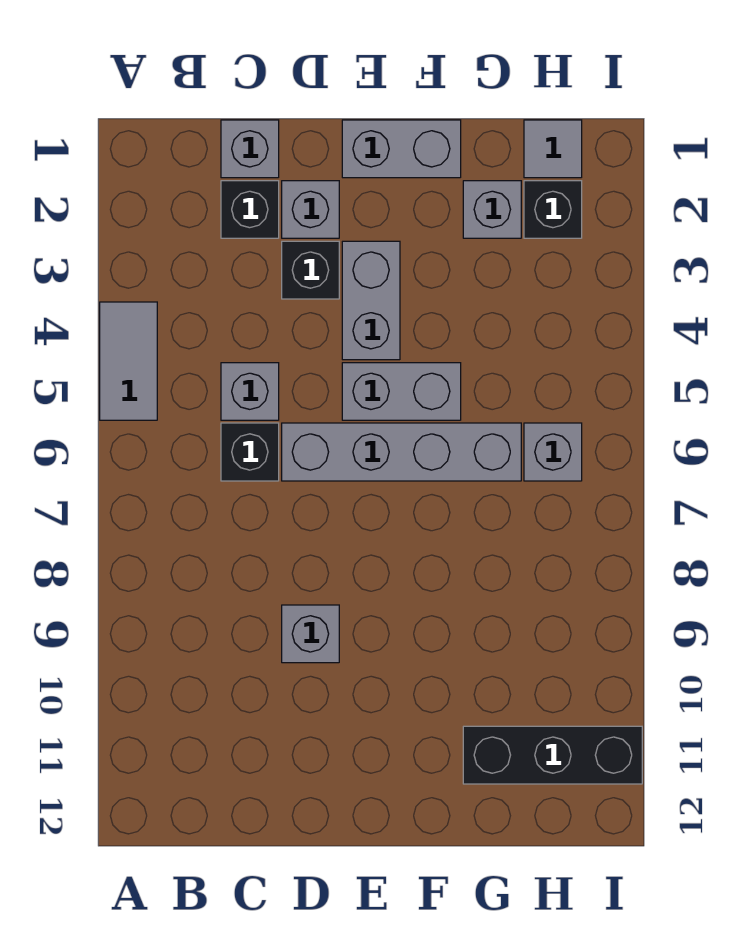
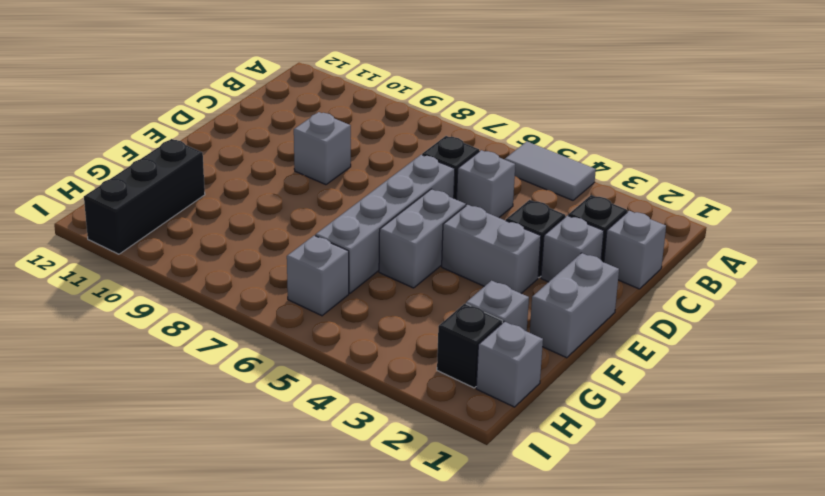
grey tile H1 level 1 -> grey brick H1 level 1

